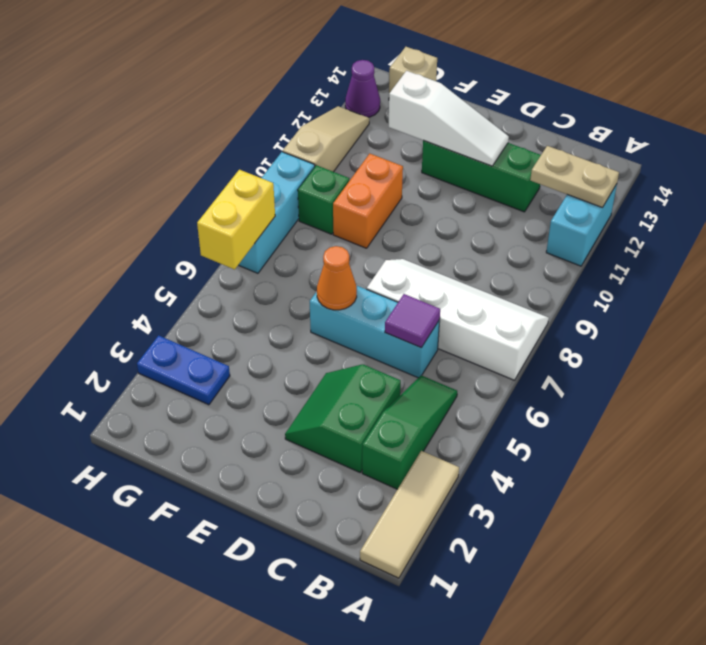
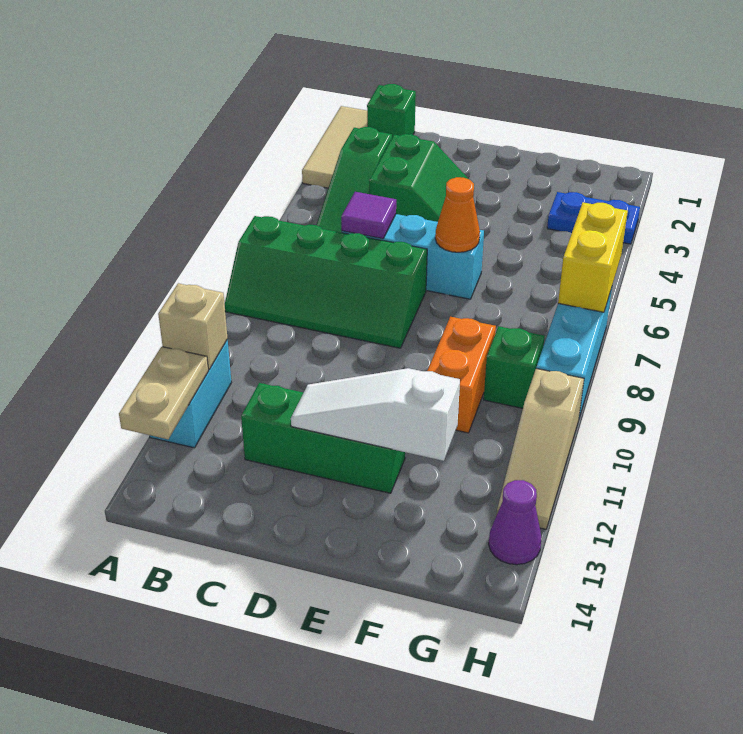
white slope A7:D8 level 1 top 7 -> green slope A7:D8 level 1 top 7
tan plate A12:B12 level 2 -> tan plate A12:A13 level 2
none -> green brick B1 level 1
tan brick G14 level 1 -> tan brick A11 level 2

